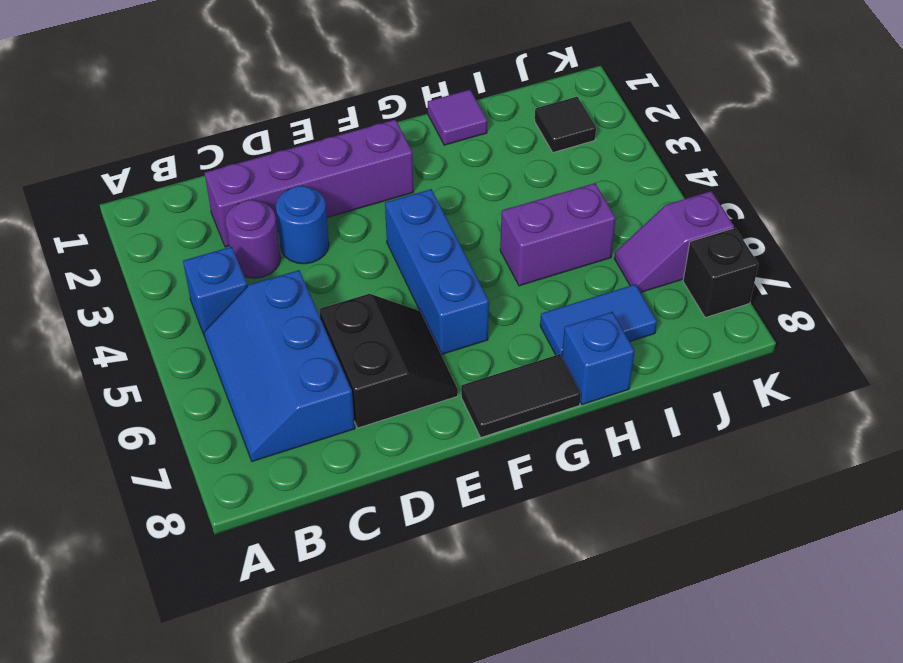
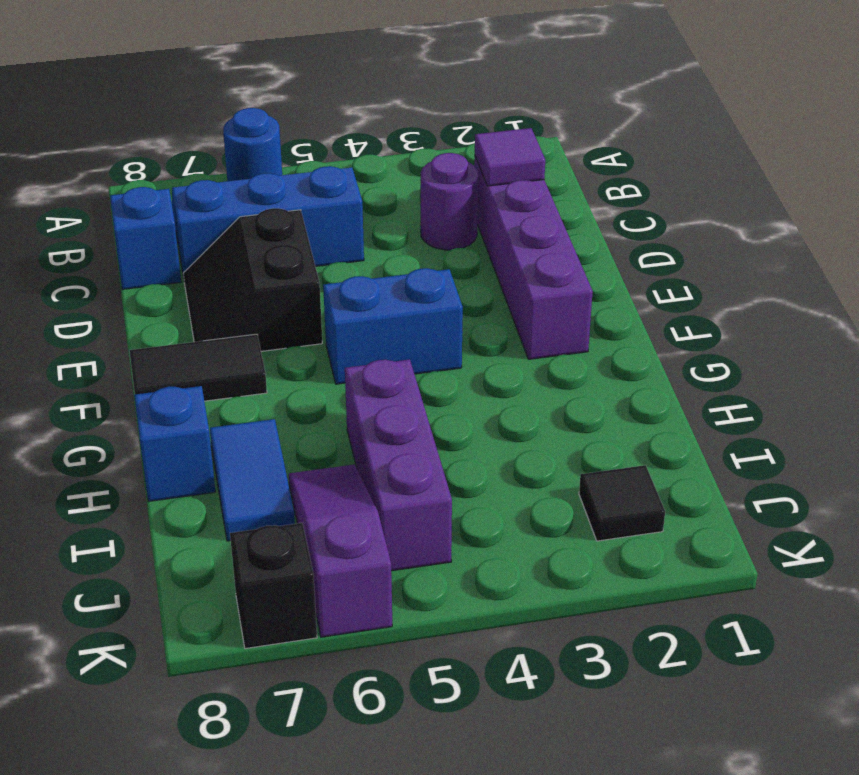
blue brick B4 level 1 -> blue brick C8 level 1
blue round brick D3 level 1 -> blue round brick A6 level 1
black slope D6:E7 level 1 top D -> black slope D6:E7 level 1 top 6
blue brick F4:F6 level 1 -> blue brick F4:F5 level 1
black tile F8:G8 level 1 -> black tile F7:F8 level 1
purple tile H1 level 1 -> purple tile C2 level 2
purple brick H5:I5 level 1 -> purple brick H5:J5 level 1
purple slope J6:K6 level 1 top K -> purple slope I6:K6 level 1 top K

